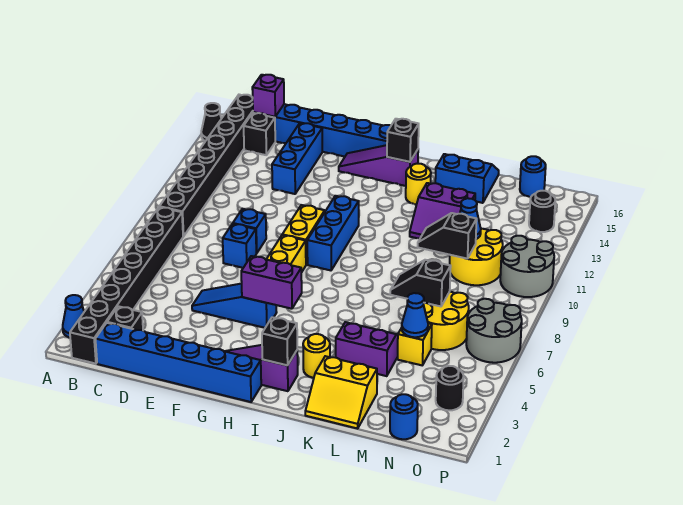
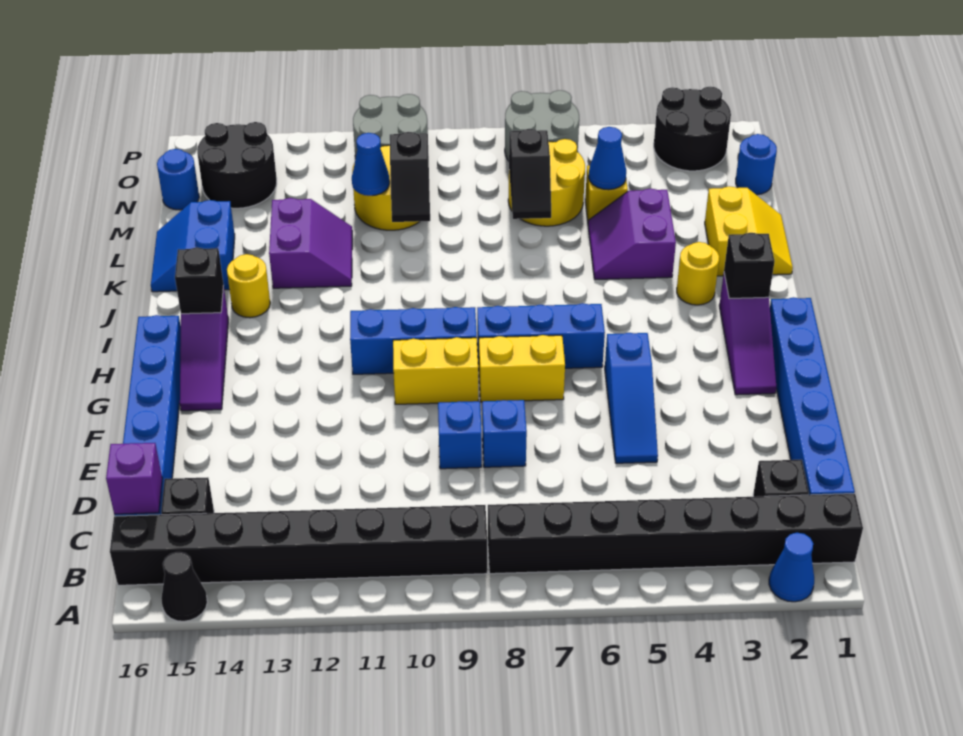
blue brick E13:E15 level 1 -> blue brick H6:H8 level 1
purple brick G5:H5 level 2 -> none
black round brick O3 level 1 -> black round brick O2:P3 level 1
black round brick O14 level 1 -> black round brick N14:O15 level 1

